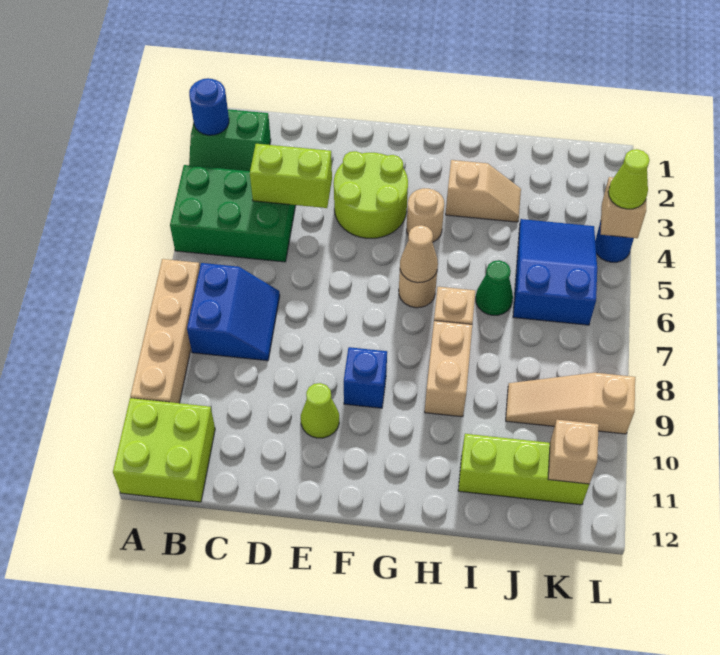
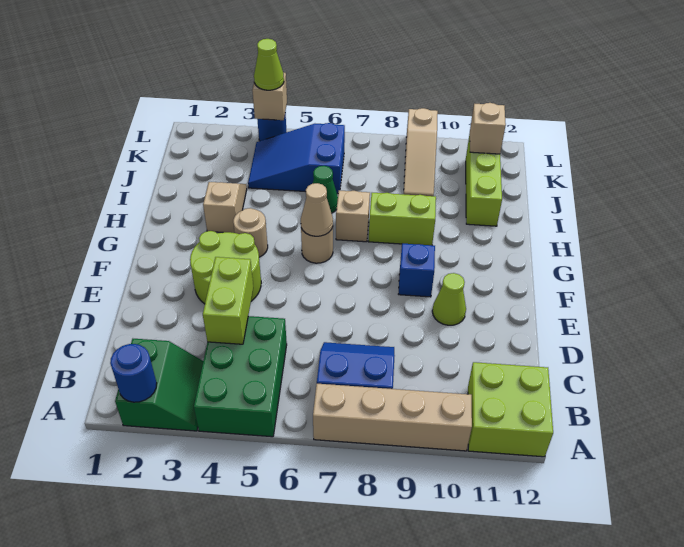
tan brick H8:H9 level 1 -> lime brick H8:H9 level 1

